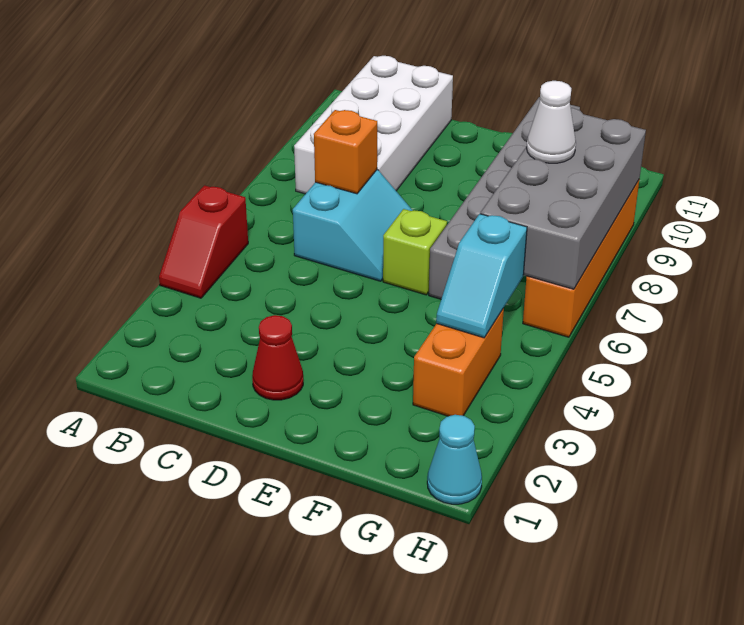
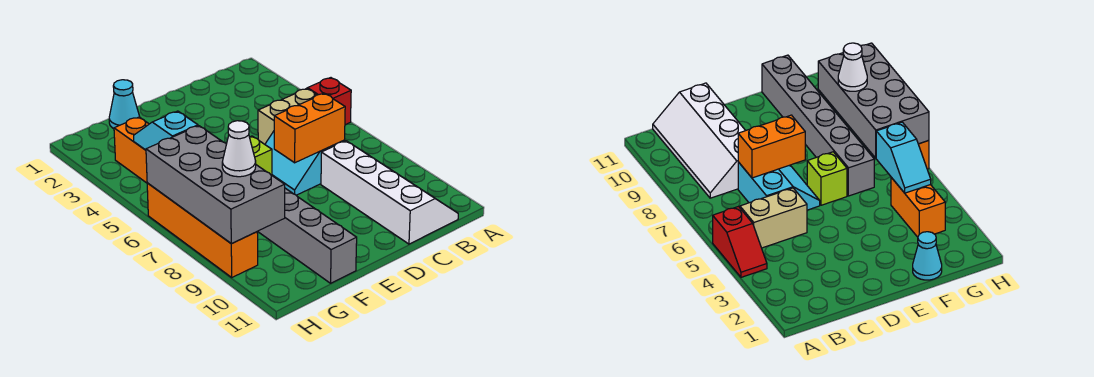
none -> tan brick B5:C5 level 1
white brick B8:C11 level 1 -> white slope B8:C11 level 1 top C
orange brick C7 level 2 -> orange brick C7:D7 level 2
red cone D2 level 1 -> none
cyan cone H1 level 1 -> cyan cone F1 level 1

